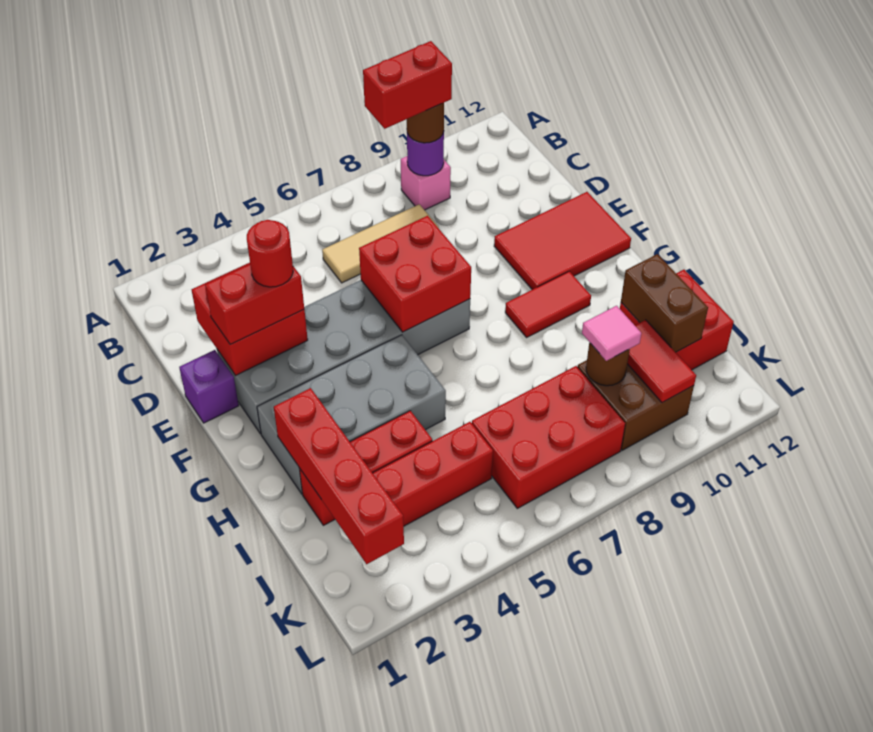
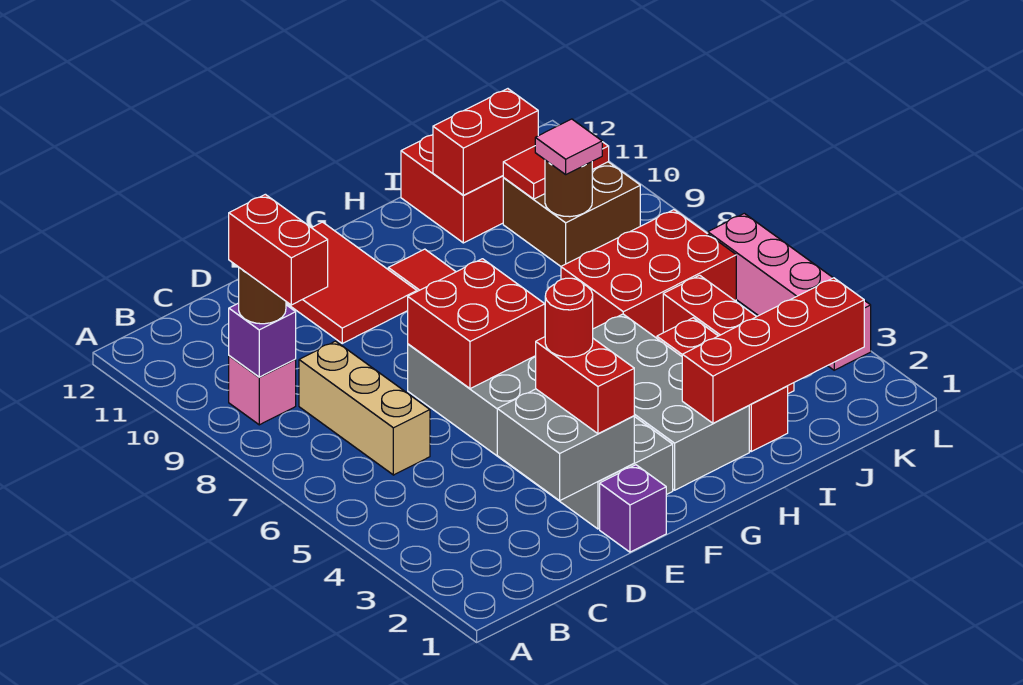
purple round brick B9 level 2 -> purple brick B9 level 2
tan tile C6:C8 level 1 -> tan brick C6:C8 level 1
red brick D2:E3 level 2 -> grey brick D2:E3 level 2
brown brick I11:J11 level 2 -> red brick I11:J11 level 2
red brick J6:K8 level 1 -> red brick I6:K7 level 1
none -> pink brick L3:L6 level 1

